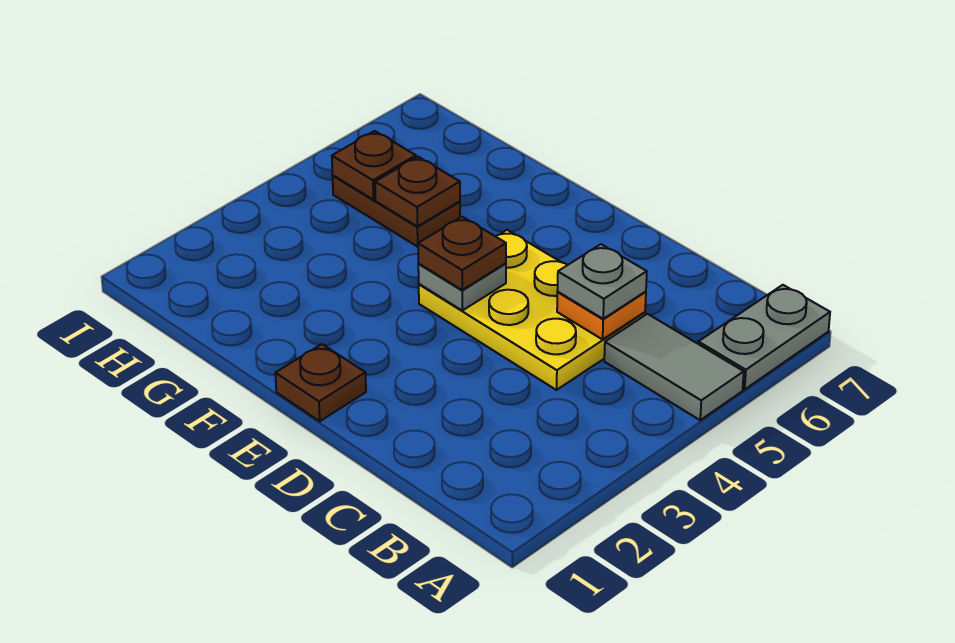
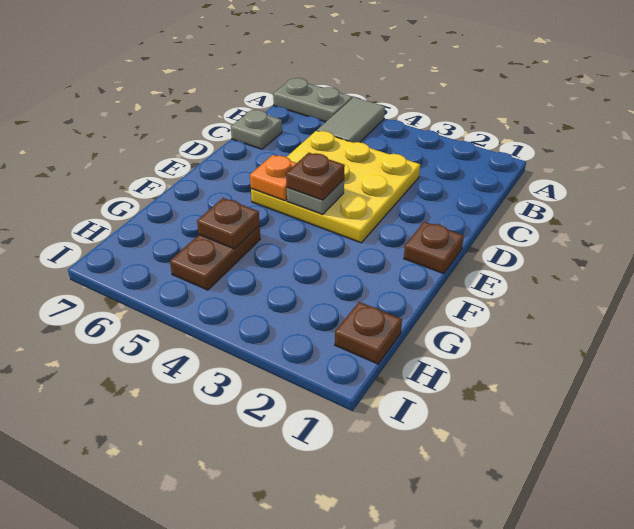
yellow plate C4:E5 level 1 -> yellow plate C3:E5 level 1
orange plate C5 level 2 -> orange plate E5 level 2
grey plate C5 level 3 -> grey plate C7 level 1
brown plate H5 level 2 -> brown plate H1 level 1

